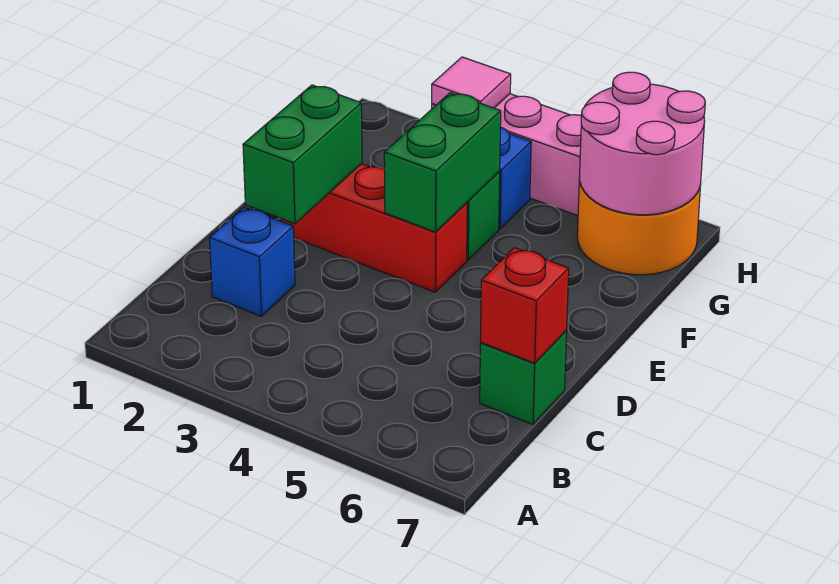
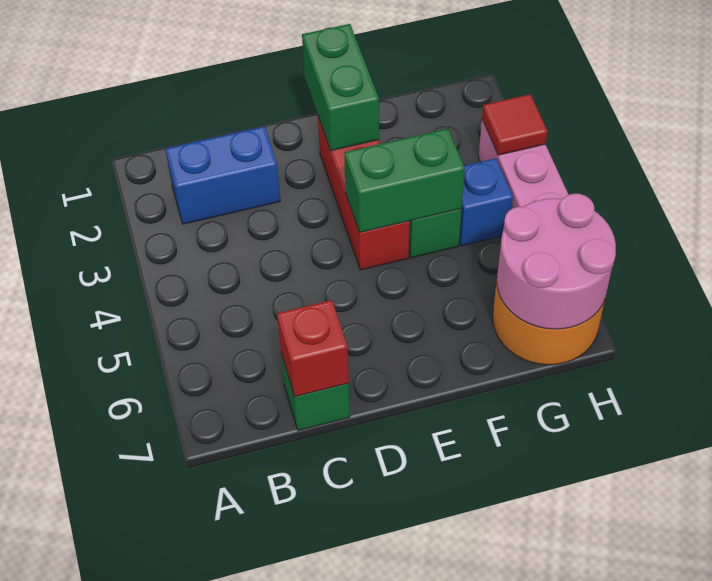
blue brick C2 level 1 -> blue brick B2:C2 level 1
green brick D2:E2 level 2 -> green brick E1:E2 level 2
pink tile H3 level 2 -> red tile H3 level 2

